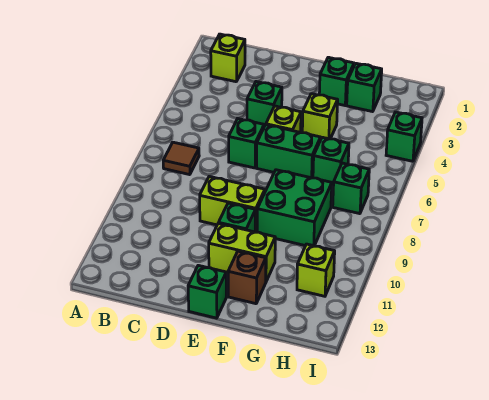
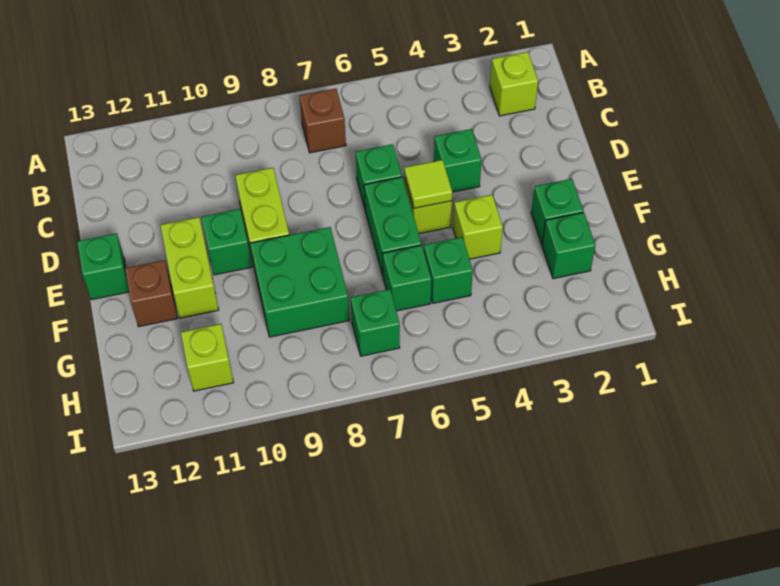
brown tile B7 level 1 -> brown brick B7 level 1
none -> lime tile E5 level 2
green brick I4 level 1 -> green brick G5 level 1

